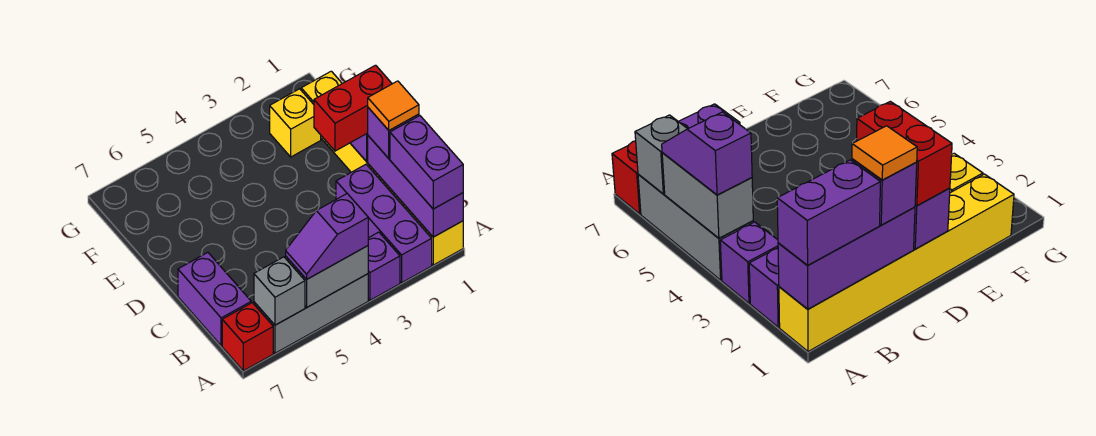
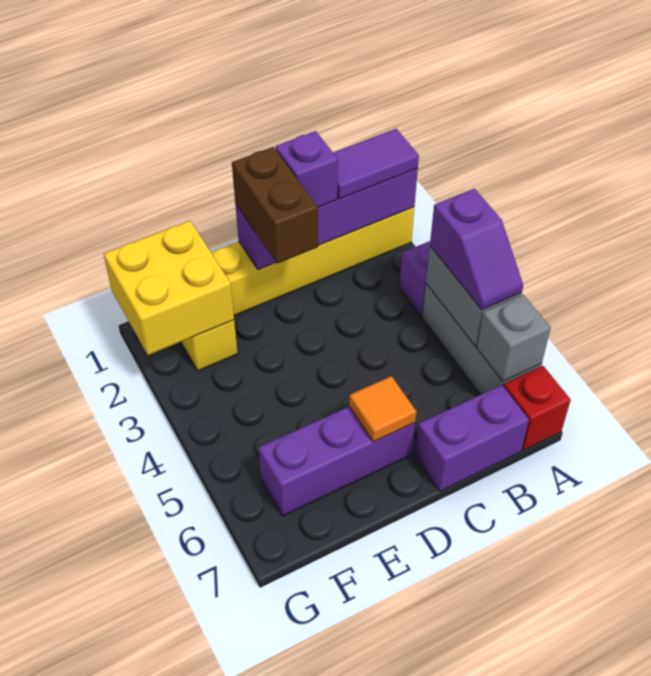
purple brick A1:B1 level 3 -> purple tile A1:B1 level 3
purple brick A2:C2 level 1 -> purple brick D6:F6 level 1
orange tile C1 level 4 -> orange tile D6 level 2
red brick D1:D2 level 3 -> brown brick D1:D2 level 3
none -> yellow brick F1:G2 level 2

